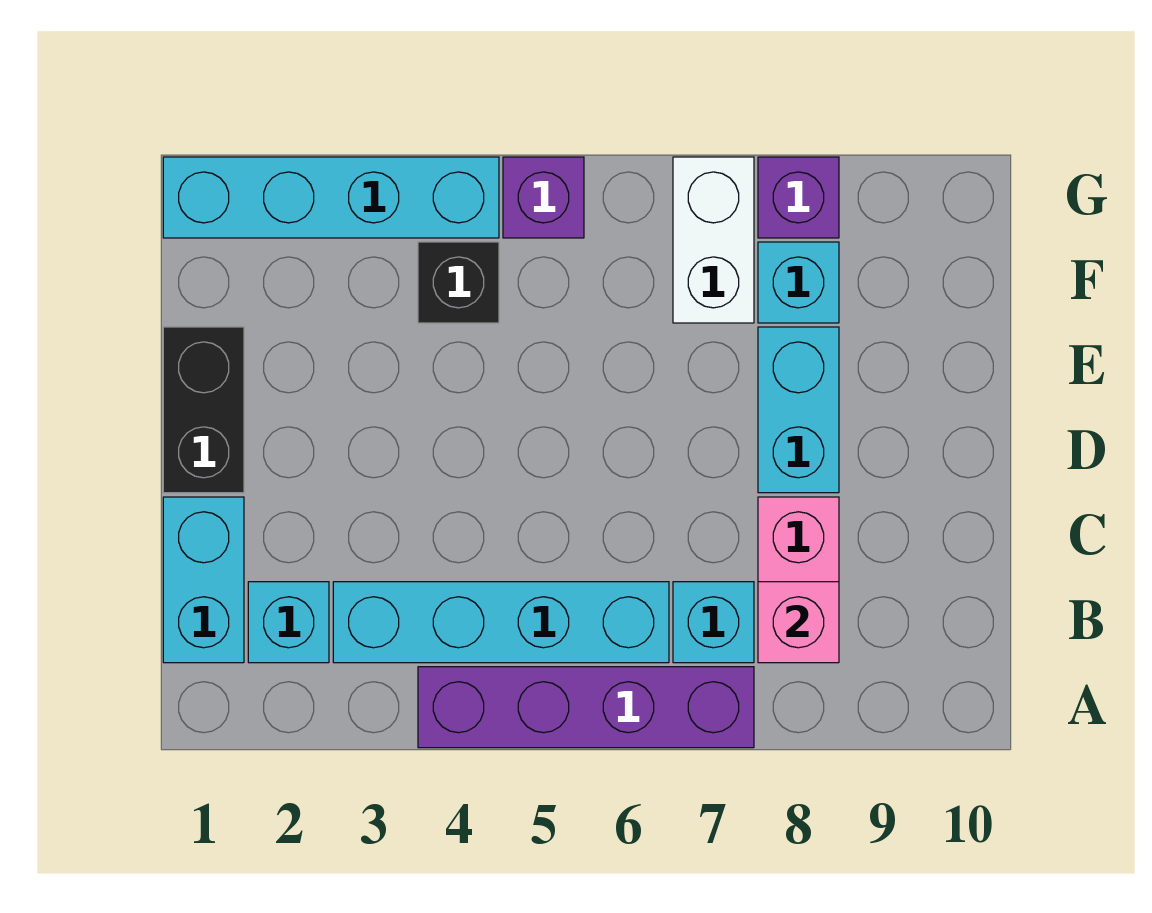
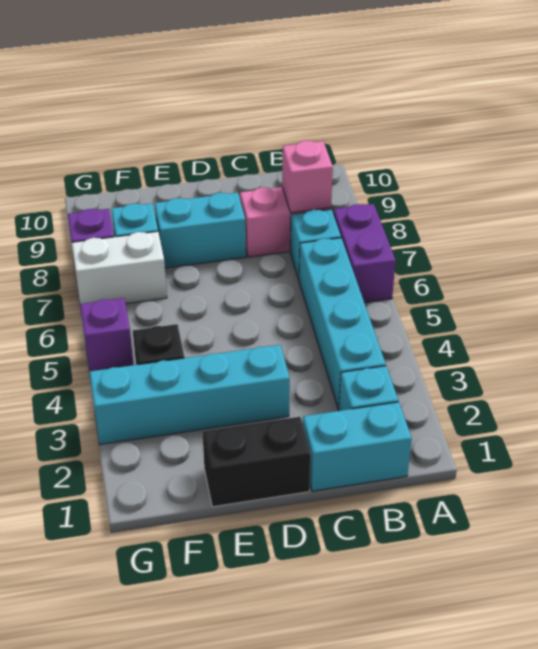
purple brick A4:A7 level 1 -> purple brick A6:A7 level 1
cyan brick G1:G4 level 1 -> cyan brick D3:G3 level 1

